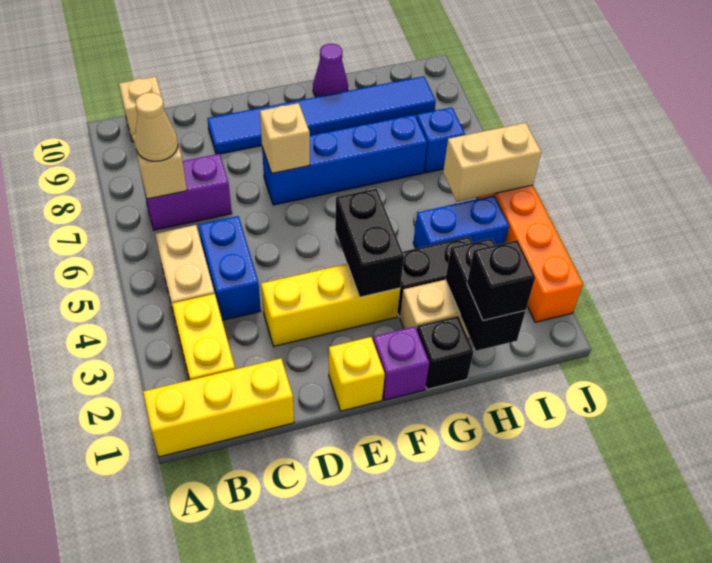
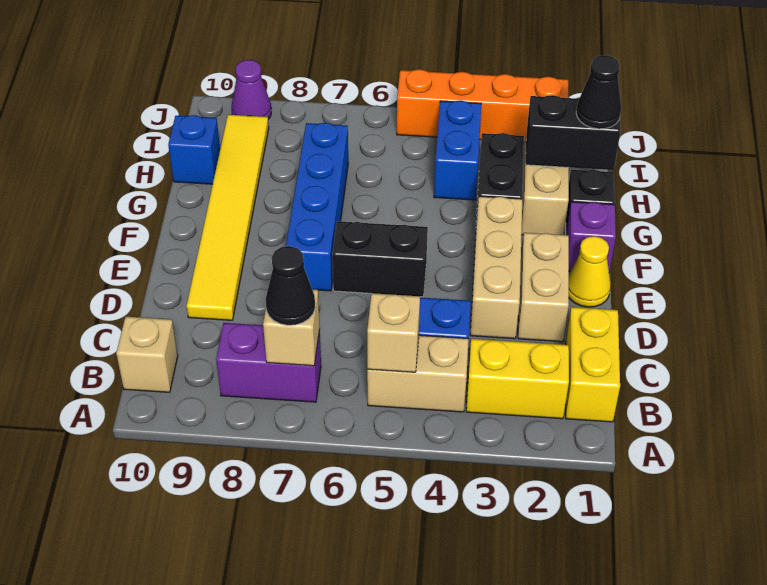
yellow brick A1:C1 level 1 -> yellow brick B1:C1 level 1
purple brick B7:C7 level 1 -> purple brick B7:B8 level 1
tan cone B7 level 3 -> black cone B7 level 3
yellow brick D3:F3 level 1 -> tan brick D3:F3 level 1
blue tile D9:I9 level 1 -> yellow tile D9:I9 level 1
yellow brick E1 level 1 -> yellow cone E1 level 1
tan brick E7 level 2 -> tan brick B5 level 2
black brick F3:F4 level 2 -> black brick E5:E6 level 1
purple cone G10 level 1 -> purple cone J9 level 1
black brick H1 level 3 -> black cone H1 level 3
tan brick I5:J5 level 2 -> tan brick D2:E2 level 1
blue brick I7 level 1 -> blue brick H10 level 1

